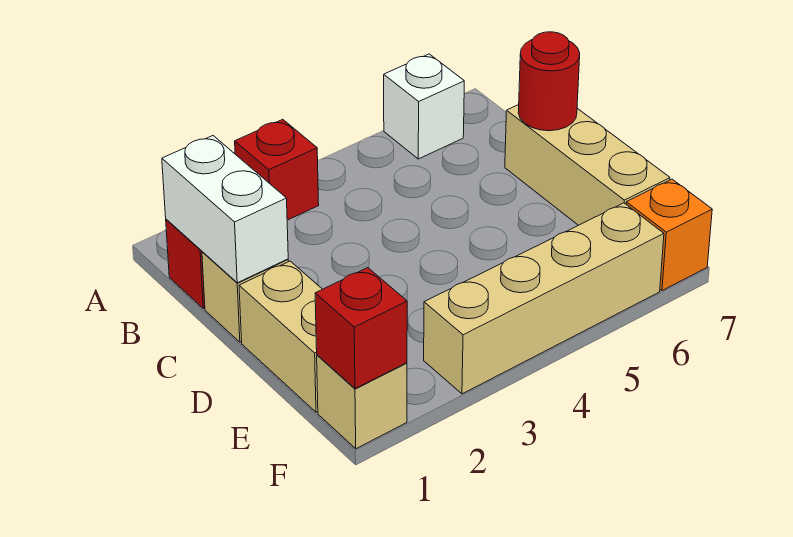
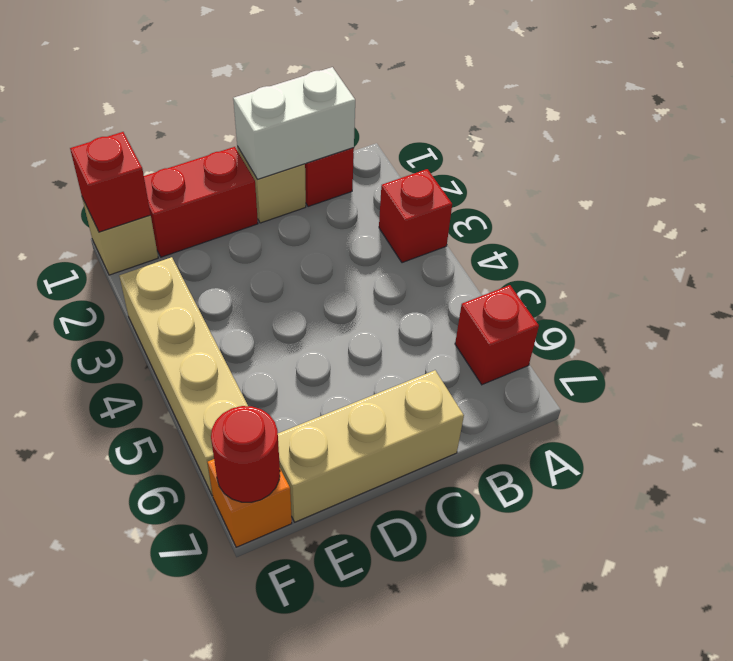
white brick A6 level 1 -> red brick A6 level 1
red round brick C7 level 2 -> red round brick F7 level 2
tan brick D1:E1 level 1 -> red brick D1:E1 level 1

